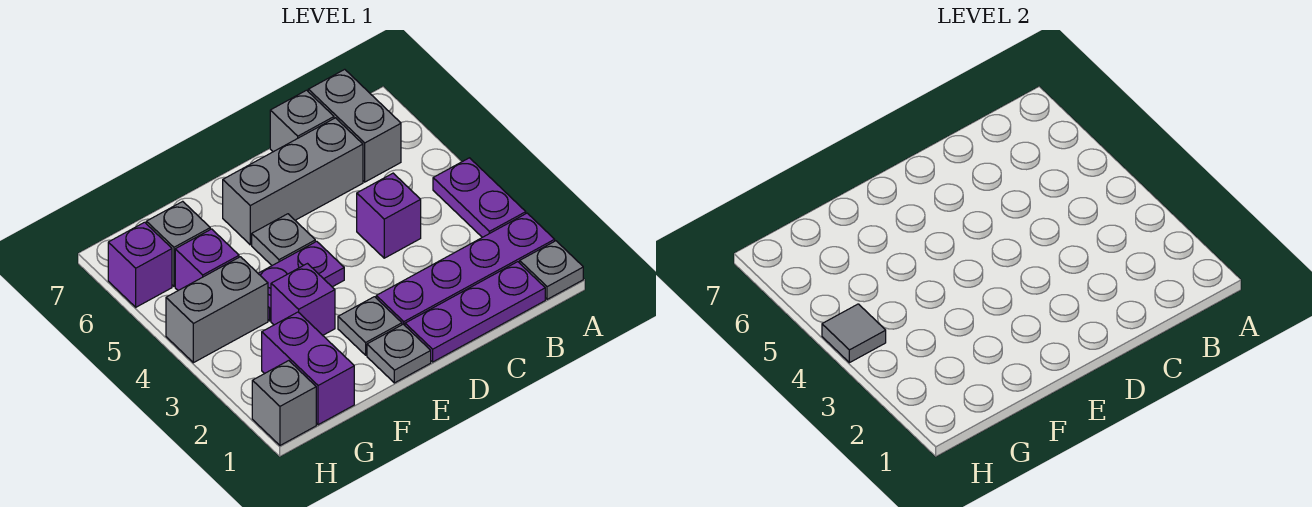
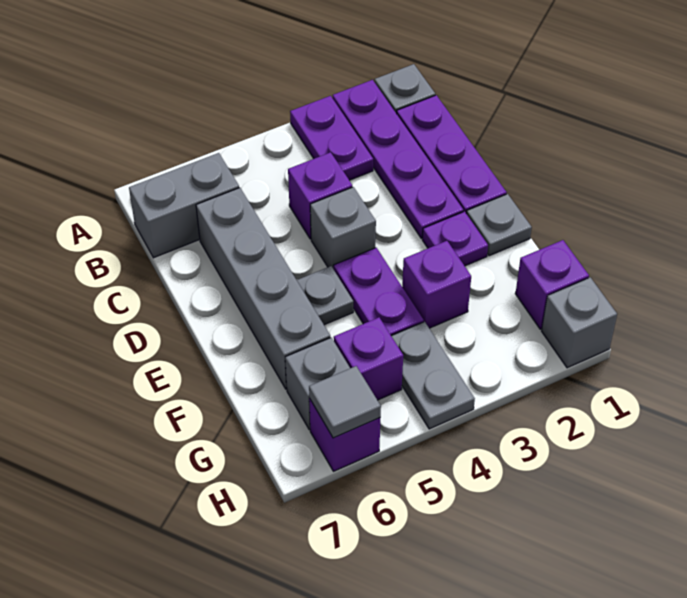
purple plate A3:A4 level 1 -> purple plate A3:B3 level 1
grey brick C6:E6 level 1 -> grey brick C6:F6 level 1
grey brick C7 level 1 -> grey brick D4 level 1
grey plate E2 level 1 -> purple plate E2 level 1
purple brick G1:G2 level 1 -> purple brick G1 level 1
grey brick G4:H4 level 1 -> grey plate G4:H4 level 1
grey tile H4 level 2 -> grey tile H6 level 2

